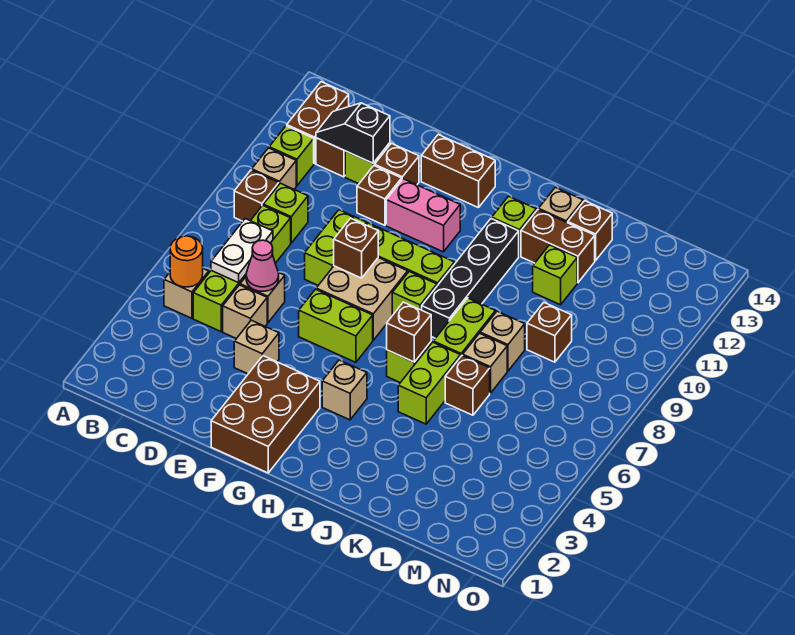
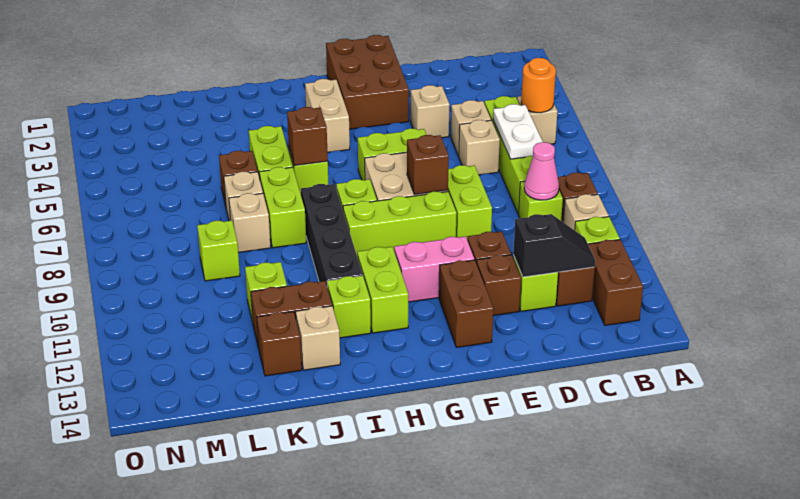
pink cone D6 level 2 -> pink cone C9 level 2
brown brick F13:G13 level 1 -> brown brick F12:F13 level 1
tan brick H4 level 1 -> tan brick H3:H4 level 1
none -> lime brick H11:H12 level 1
brown brick L9 level 1 -> lime brick L9 level 1

